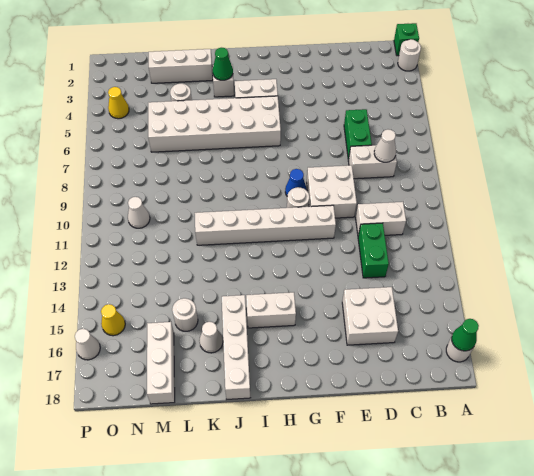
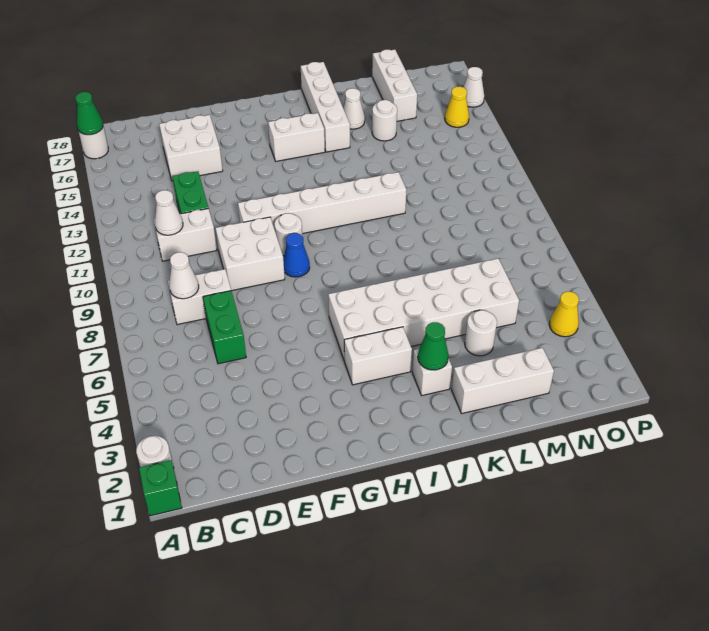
white cone N10 level 1 -> white cone C11 level 2

